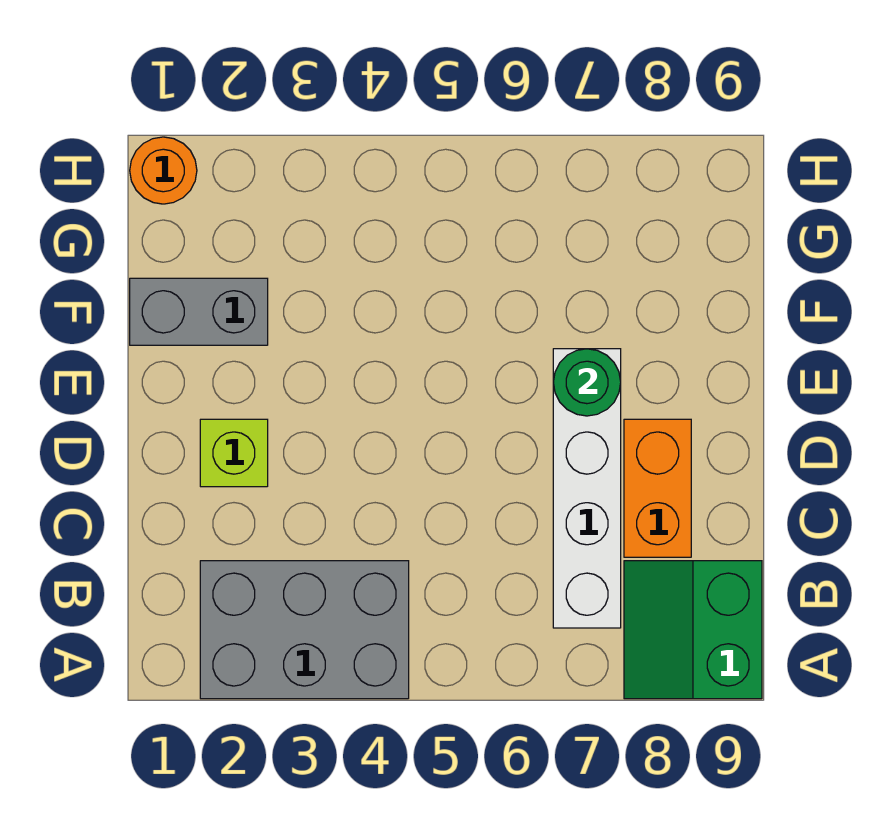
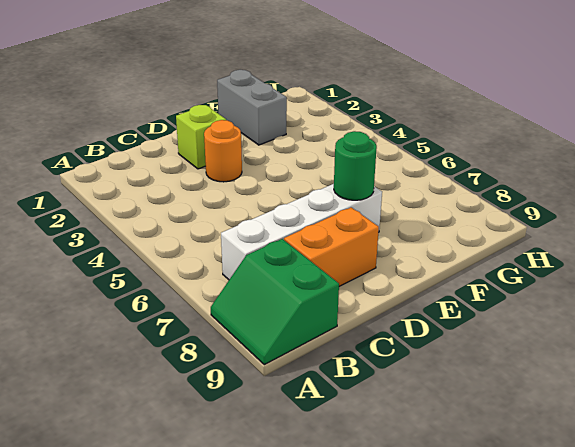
grey brick A2:B4 level 1 -> none
green slope A8:B9 level 1 top 9 -> green slope A8:B9 level 1 top B
orange round brick H1 level 1 -> orange round brick D3 level 1

